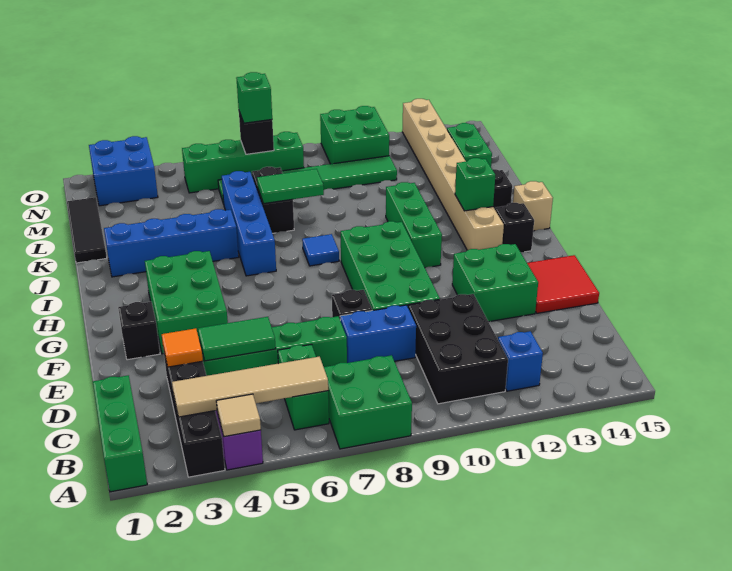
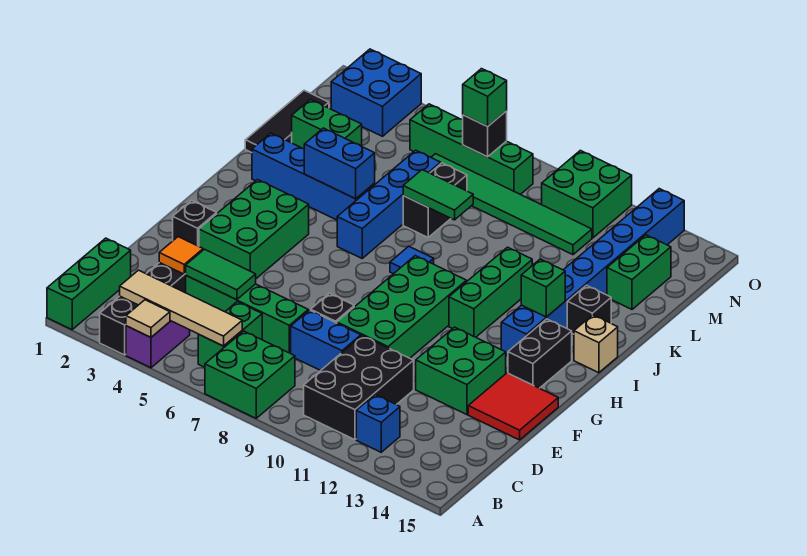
tan brick H13:O13 level 1 -> blue brick H13:O13 level 1
black brick H14 level 1 -> black brick G14:H14 level 1
none -> blue brick J4:J5 level 2
none -> green brick L2:L3 level 1

